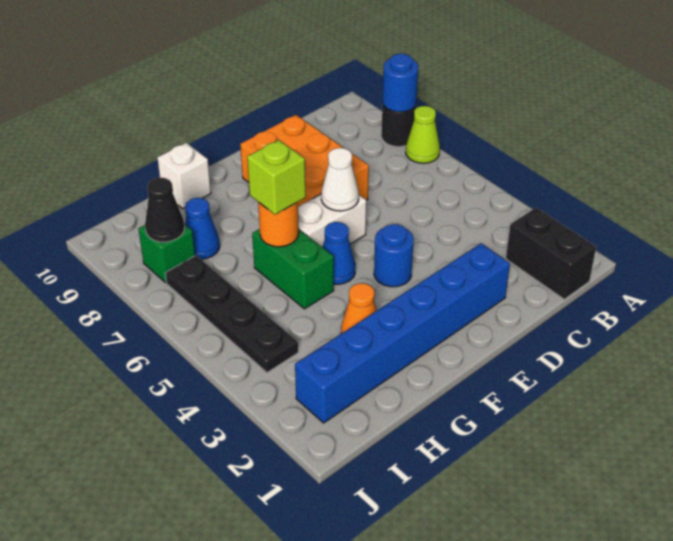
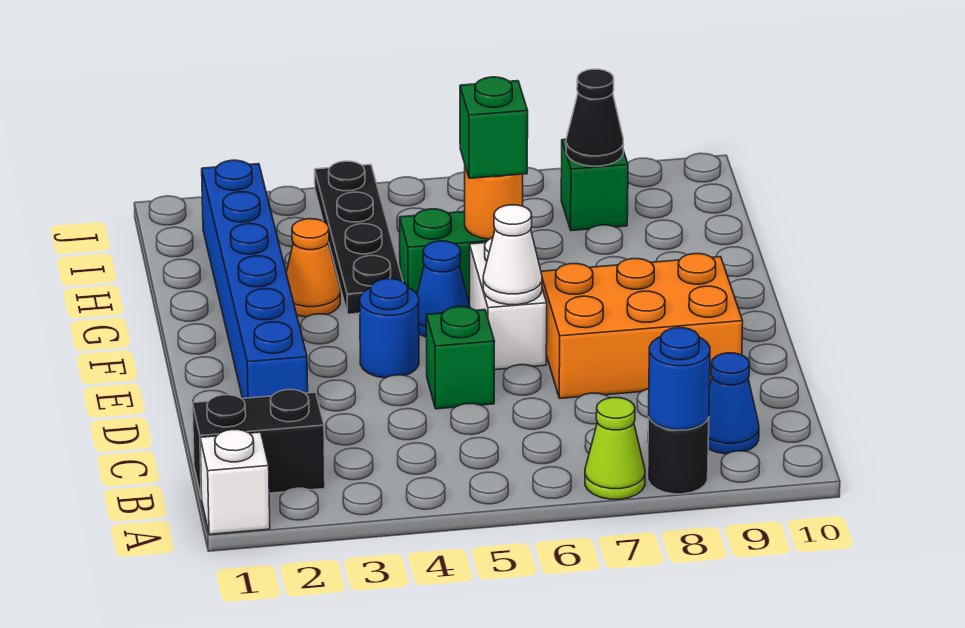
none -> green brick D5 level 1
lime brick G6 level 3 -> green brick G6 level 3
white brick G10 level 1 -> white brick A1 level 1
blue cone H8 level 1 -> blue cone B9 level 1
black plate I4:I7 level 1 -> black plate G4:J4 level 1

